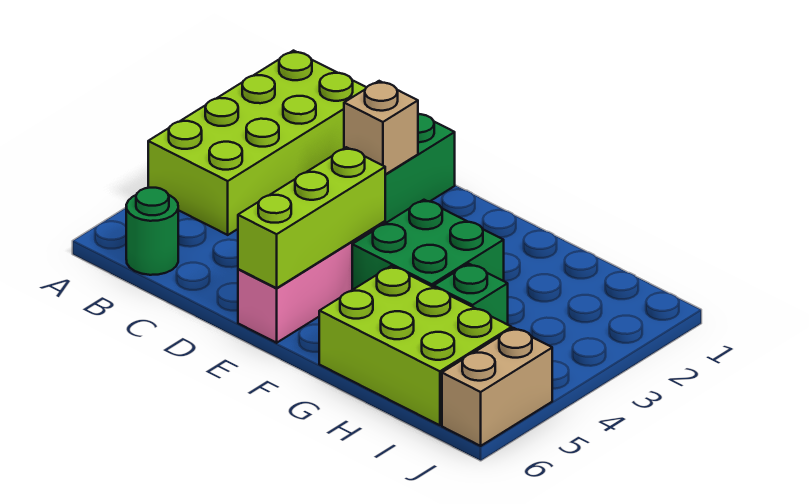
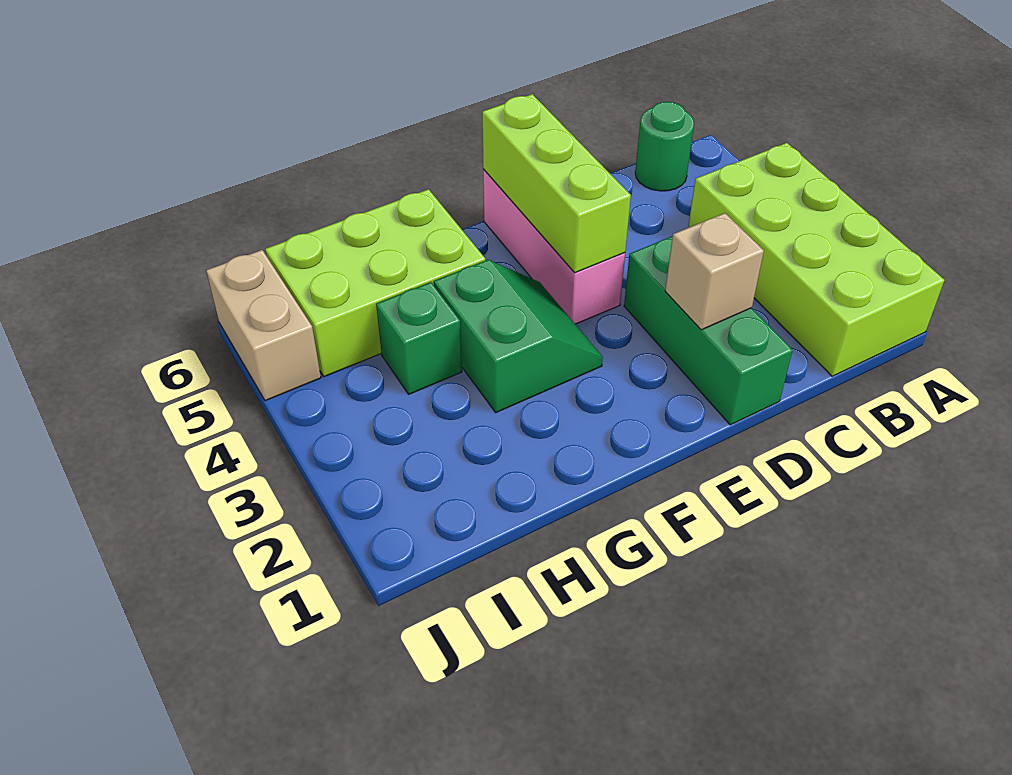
green brick F3:G4 level 1 -> green slope F3:G4 level 1 top G

